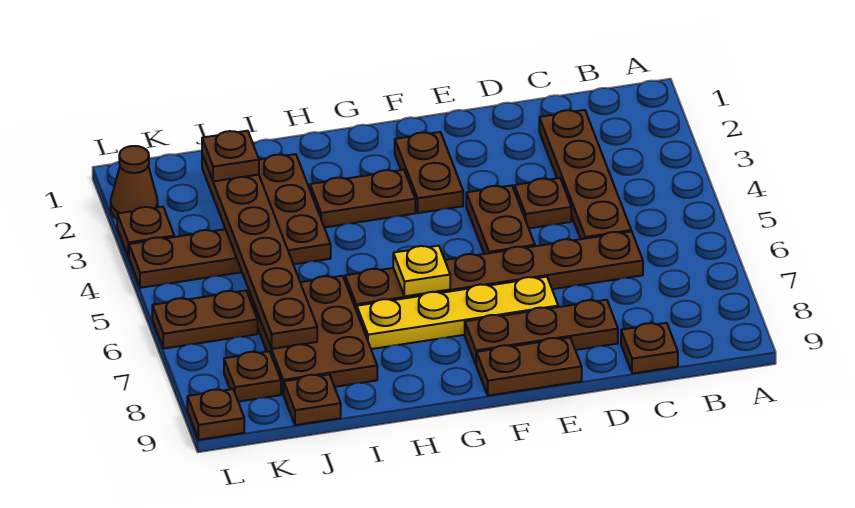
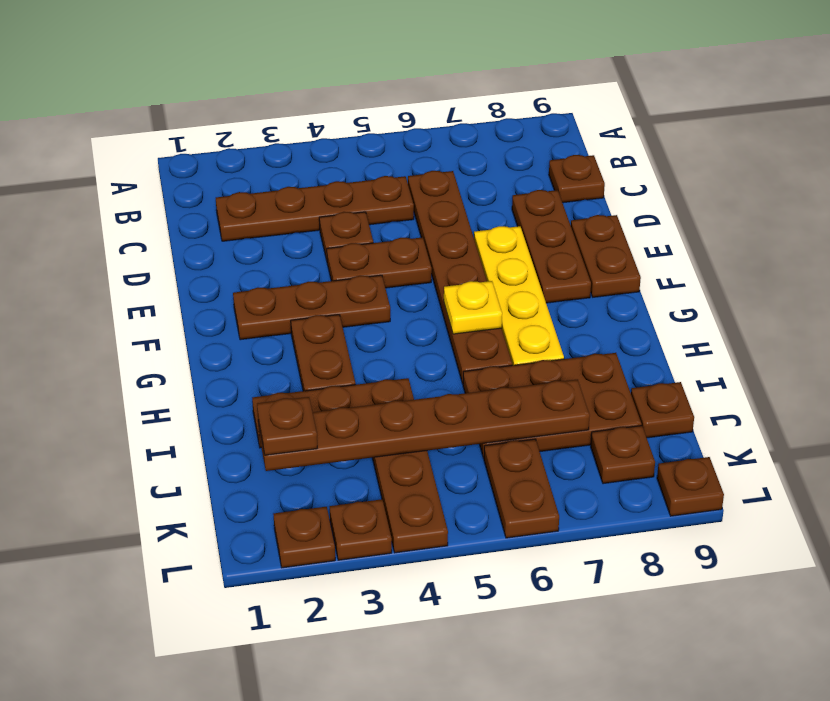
brown plate F2:F3 level 1 -> brown plate F2:F4 level 1
brown cone L2 level 1 -> brown plate L2 level 1

